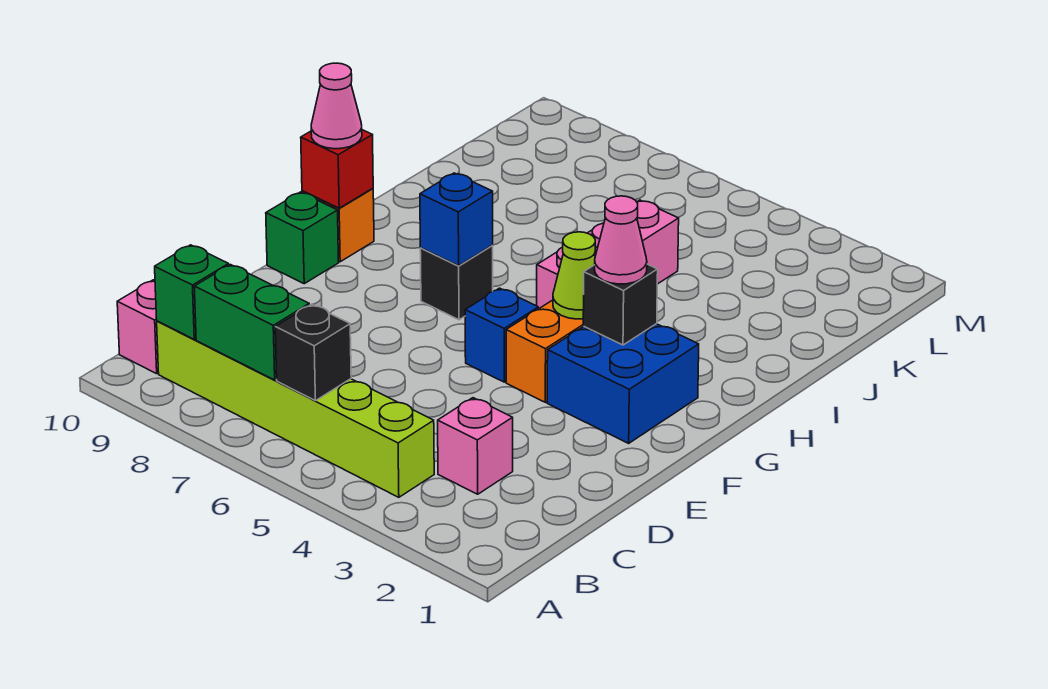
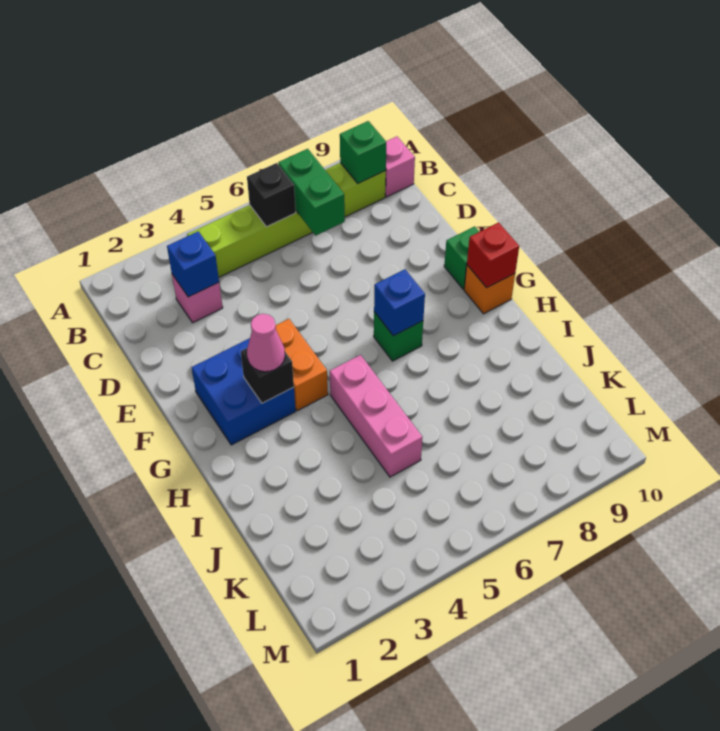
green brick B7:B8 level 2 -> green brick B7:C7 level 2
blue brick F5 level 1 -> blue brick C3 level 2
lime cone G4 level 2 -> none
black brick G7 level 1 -> green brick G7 level 1
pink cone G10 level 3 -> none

